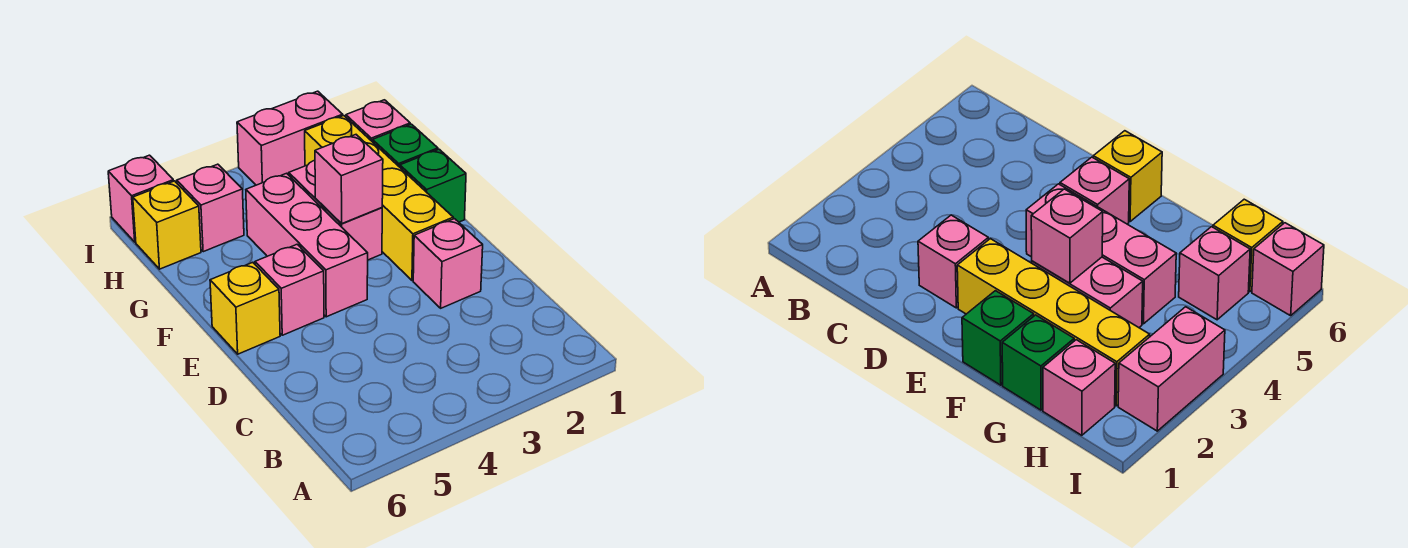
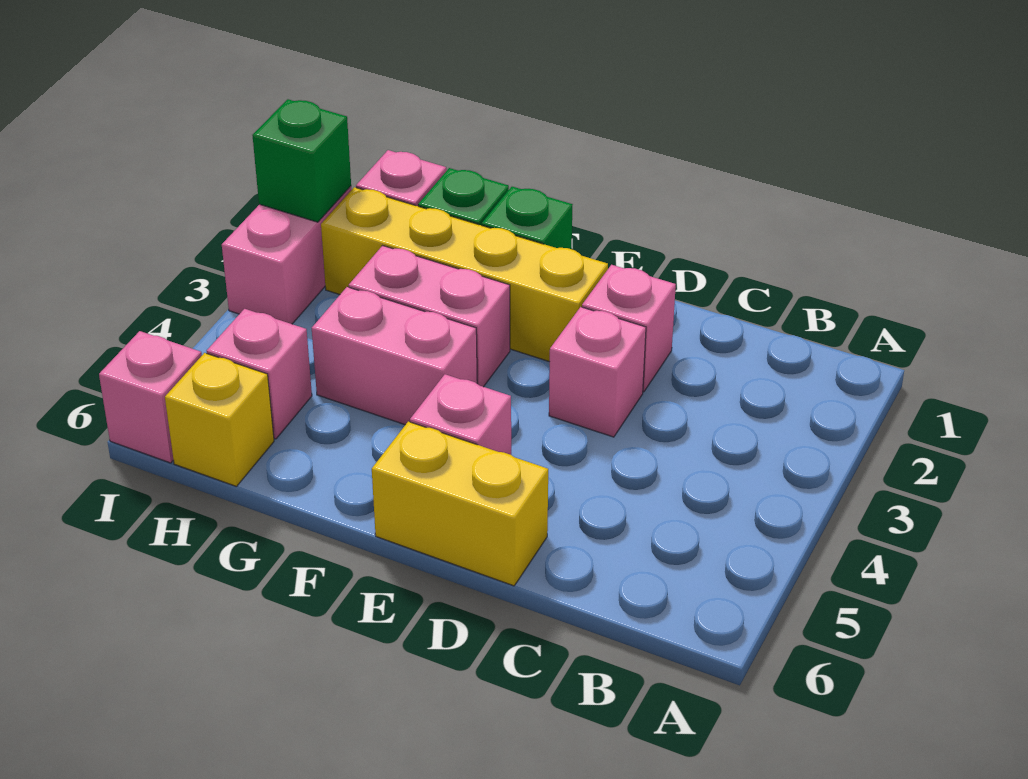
pink brick E4:G4 level 1 -> pink brick F4:G4 level 1
yellow brick E6 level 1 -> yellow brick D6:E6 level 1
pink brick F3 level 2 -> pink brick D3 level 1
none -> green brick I2 level 2

